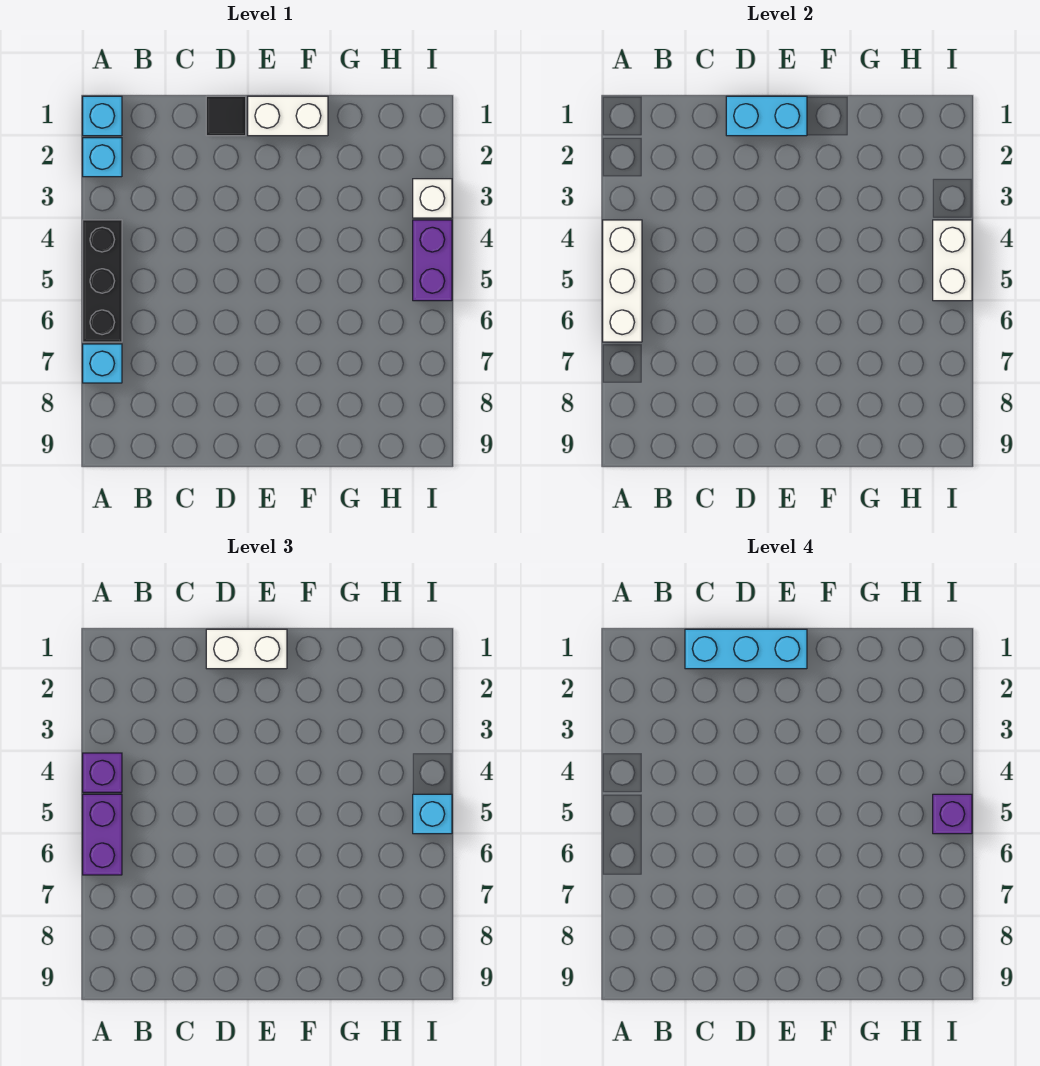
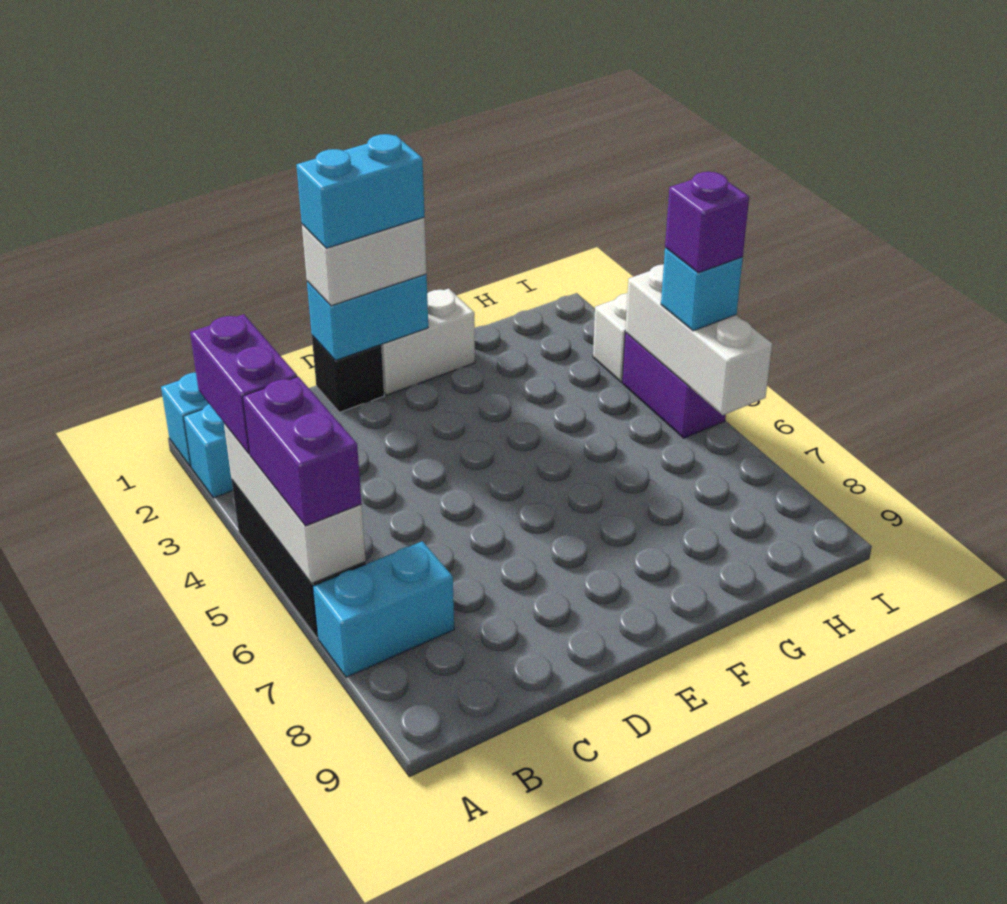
purple brick A4 level 3 -> purple brick A3:A4 level 3
cyan brick A7 level 1 -> cyan brick A7:B7 level 1
cyan brick C1:E1 level 4 -> cyan brick D1:E1 level 4
black tile D1 level 1 -> black brick D1 level 1
white brick I4:I5 level 2 -> white brick I4:I6 level 2

